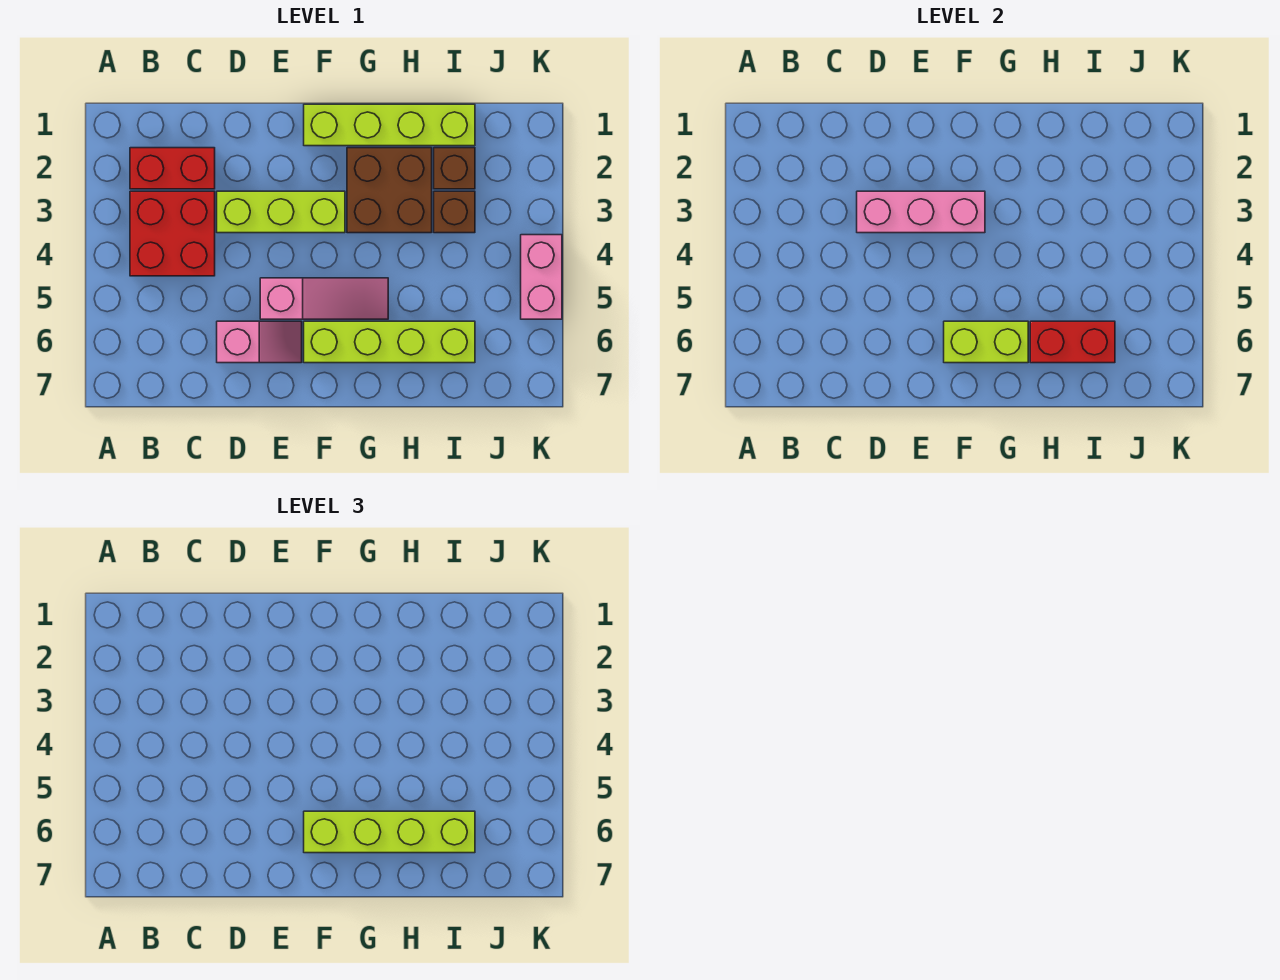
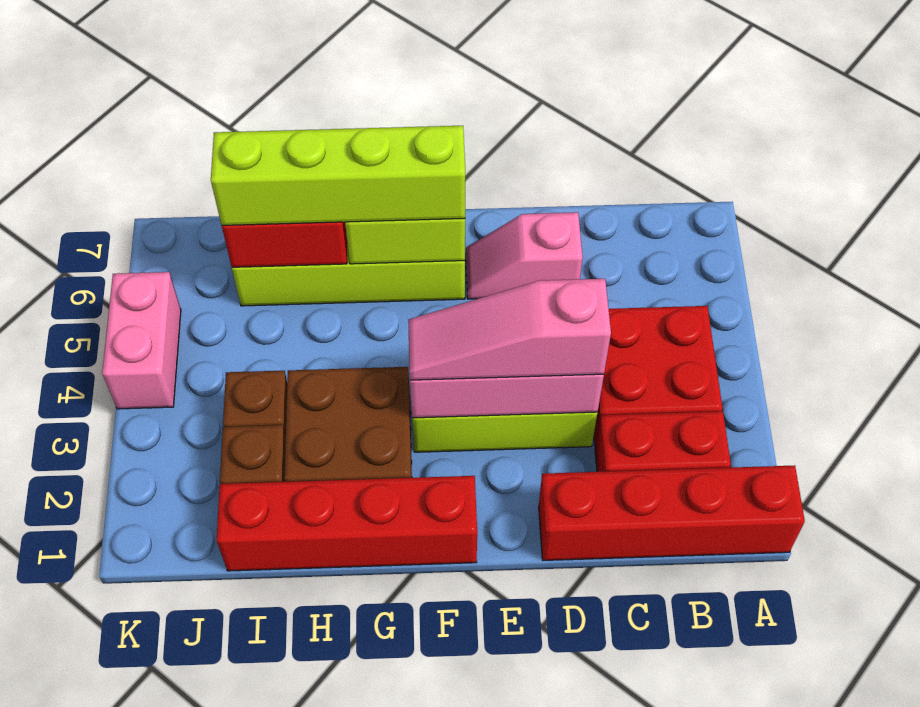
none -> red brick A1:D1 level 1
pink slope E5:G5 level 1 top E -> pink slope D3:F3 level 3 top D
lime brick F1:I1 level 1 -> red brick F1:I1 level 1

